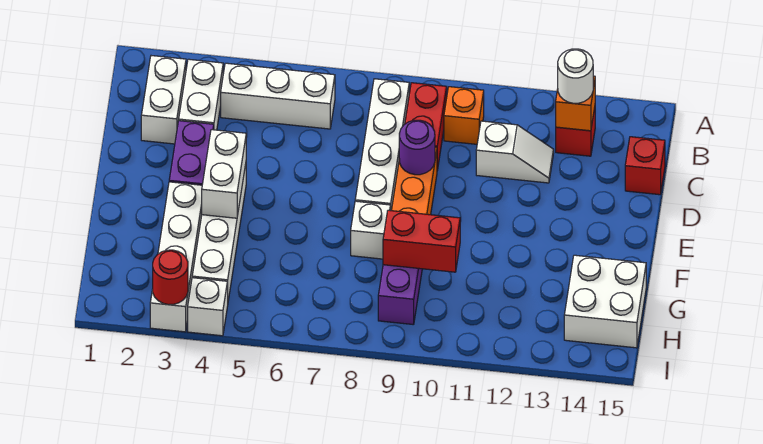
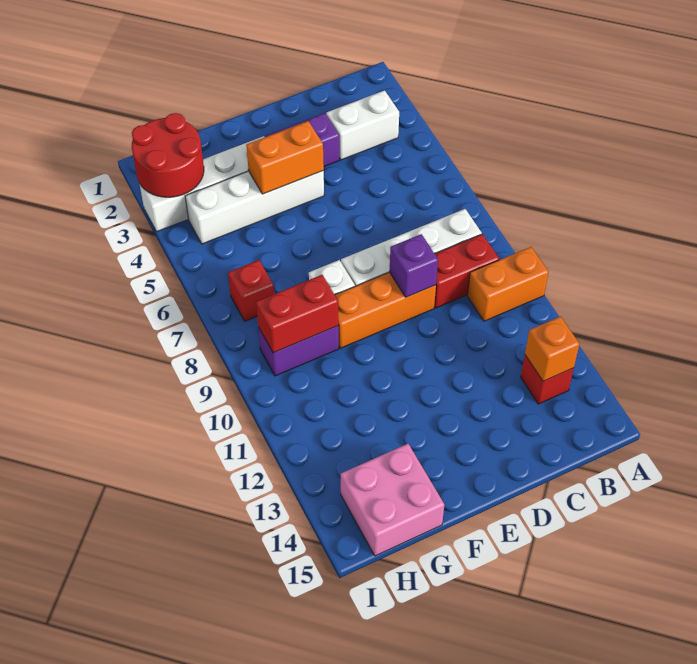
white brick B2:C2 level 1 -> none
white brick B4:B6 level 1 -> none
orange brick B10 level 1 -> orange brick A10:B10 level 1
white round brick B13 level 3 -> none
white slope C11:C12 level 1 top 11 -> none
red brick C15 level 1 -> red brick H7 level 1
purple round brick D9 level 2 -> purple brick D9 level 2
white brick E4:F4 level 2 -> orange brick E4:F4 level 2
red brick G9:G10 level 2 -> red brick G9:H9 level 2
white brick G14:H15 level 1 -> pink brick G14:H15 level 1
red round brick I3 level 2 -> red round brick H2:I3 level 2
white brick I4 level 1 -> none

